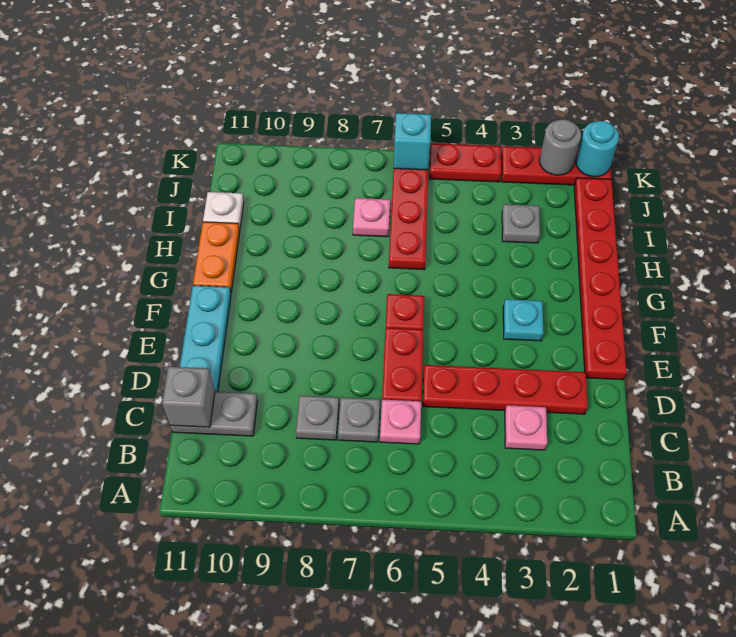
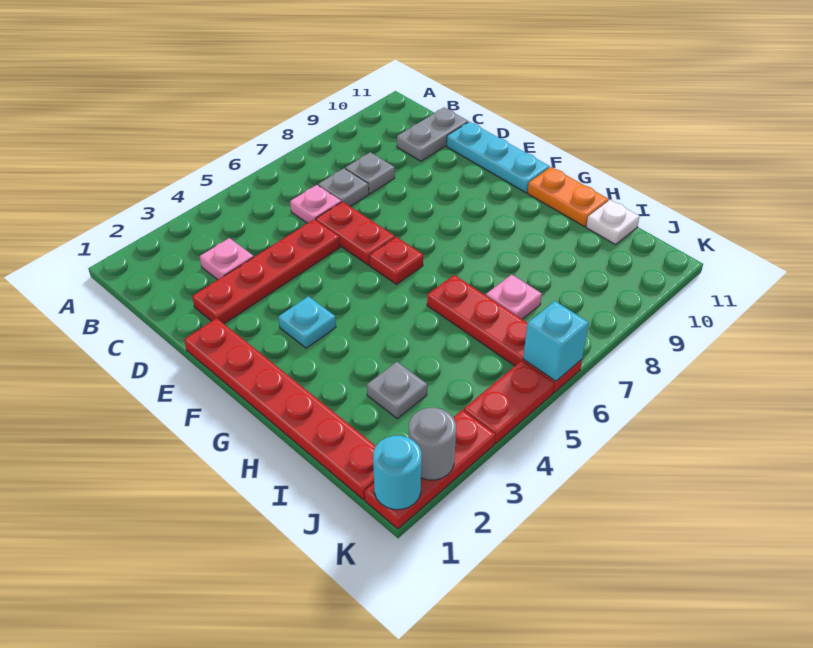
grey brick C11 level 2 -> none

